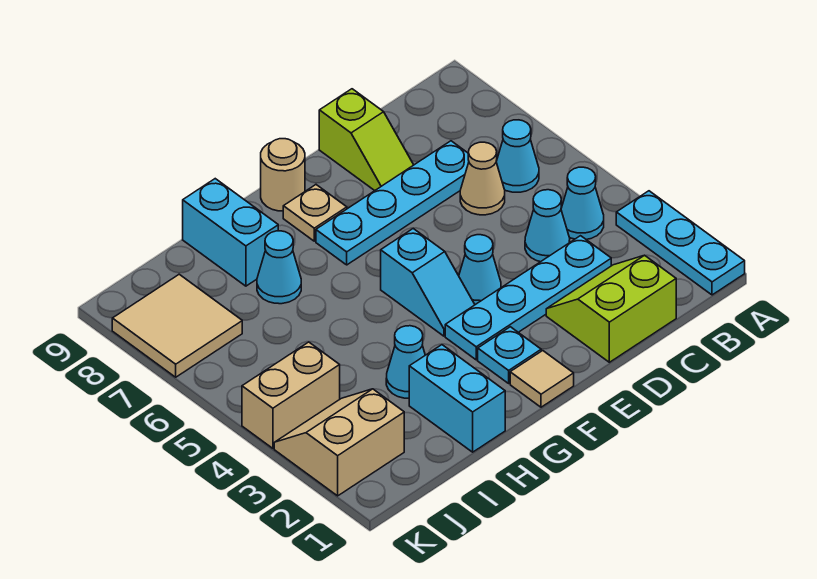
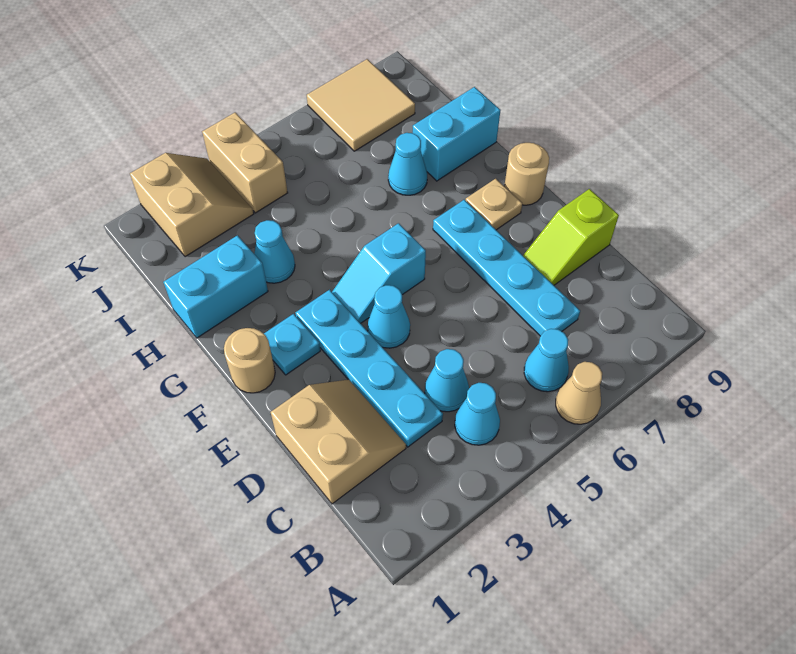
cyan plate A1:A3 level 1 -> none
lime slope C1:D2 level 1 top 1 -> tan slope C1:D2 level 1 top 1
tan cone C6 level 1 -> tan cone A6 level 1
tan tile F1 level 1 -> tan round brick F1 level 1

